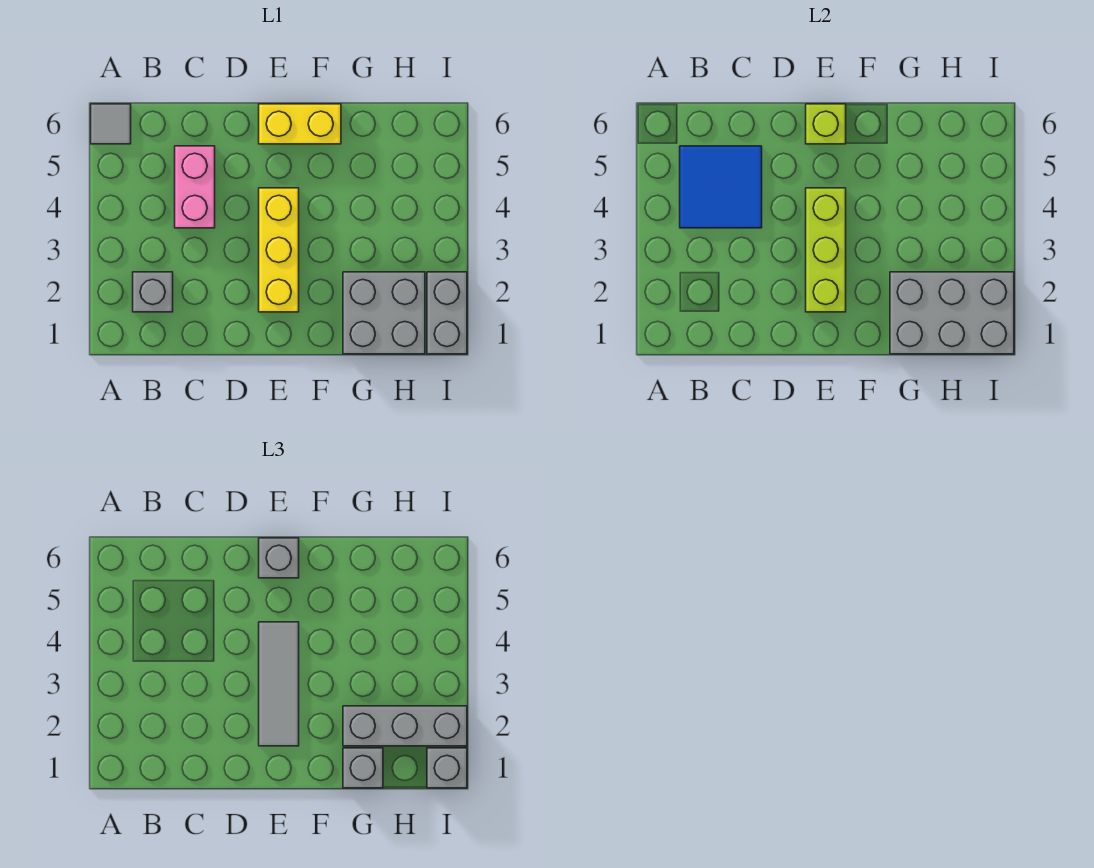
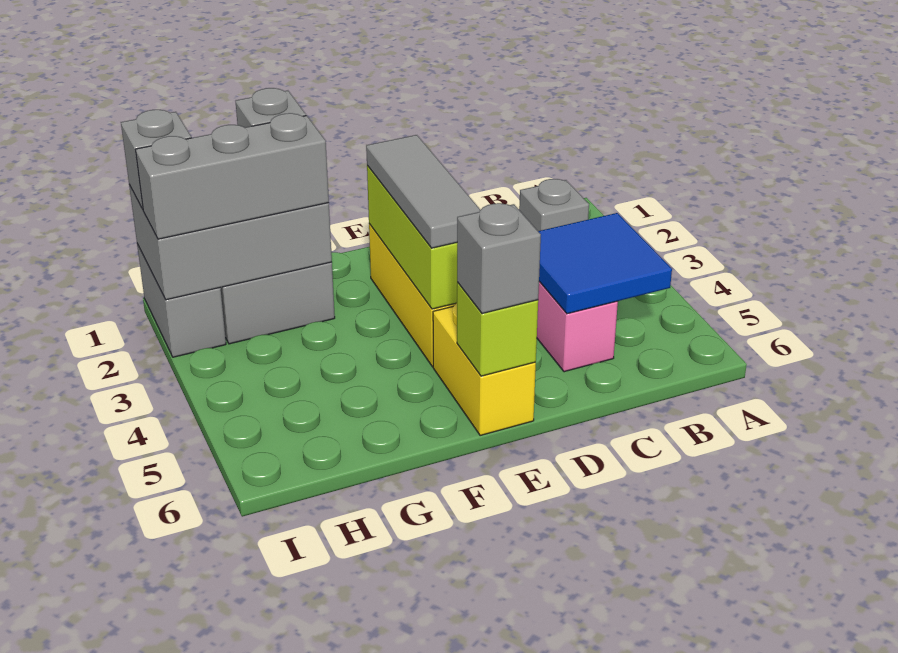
grey tile A6 level 1 -> none
yellow brick E6:F6 level 1 -> yellow brick E5:E6 level 1

